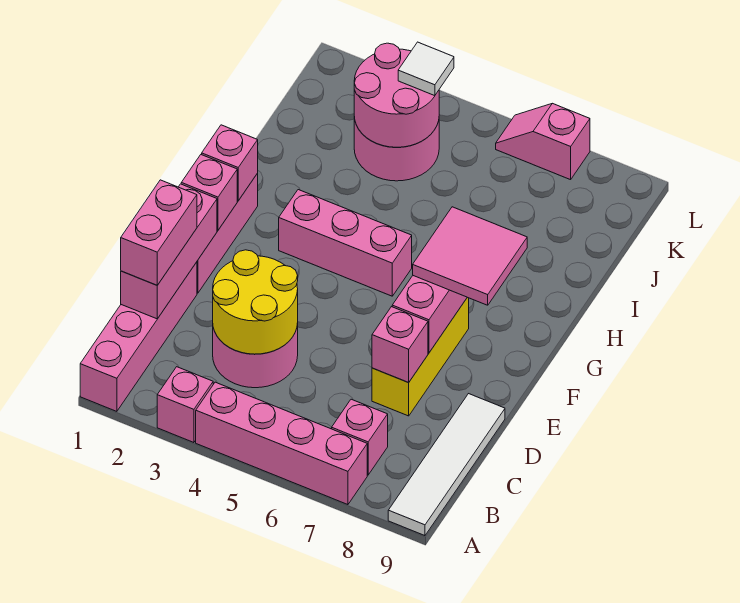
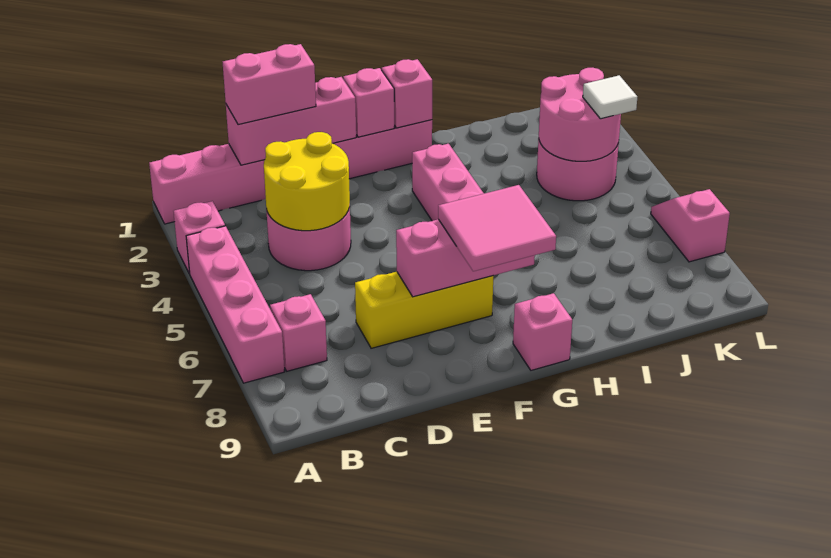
white tile A9:D9 level 1 -> none
pink brick D7 level 2 -> pink brick G9 level 1

